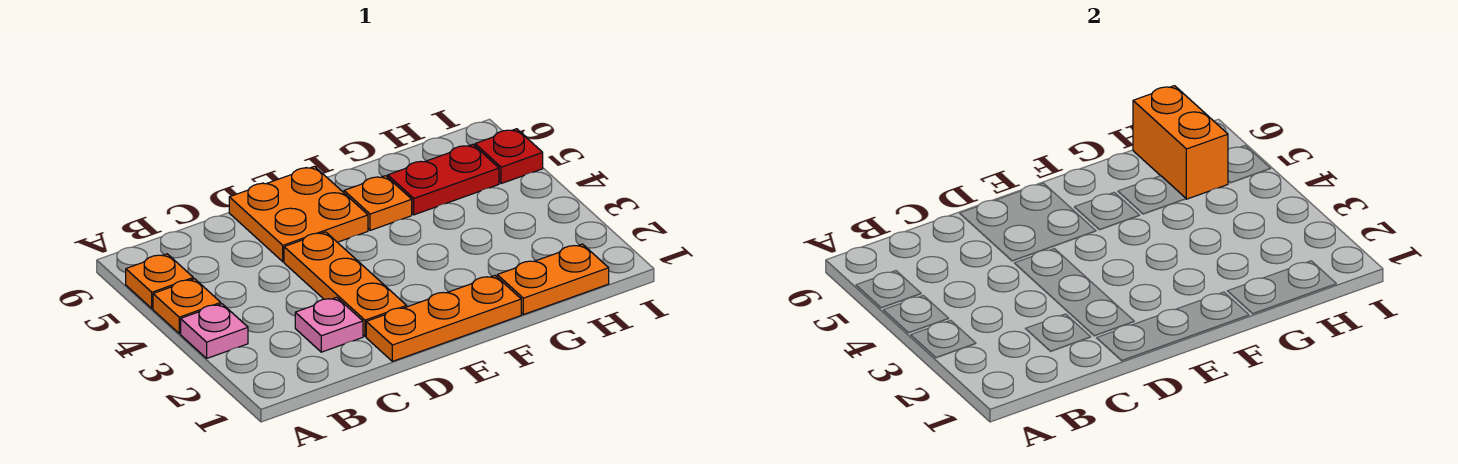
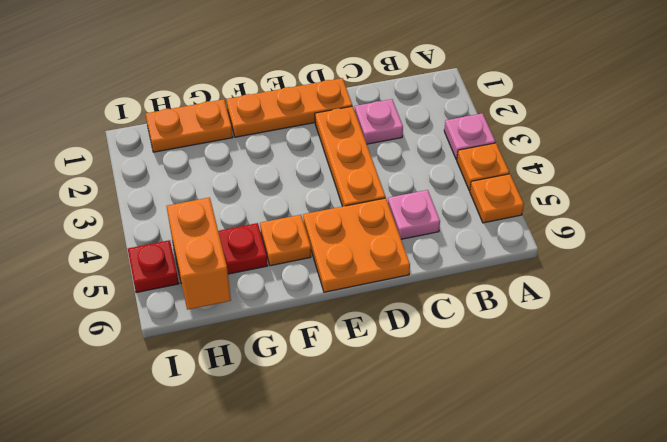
none -> pink plate C5 level 1

